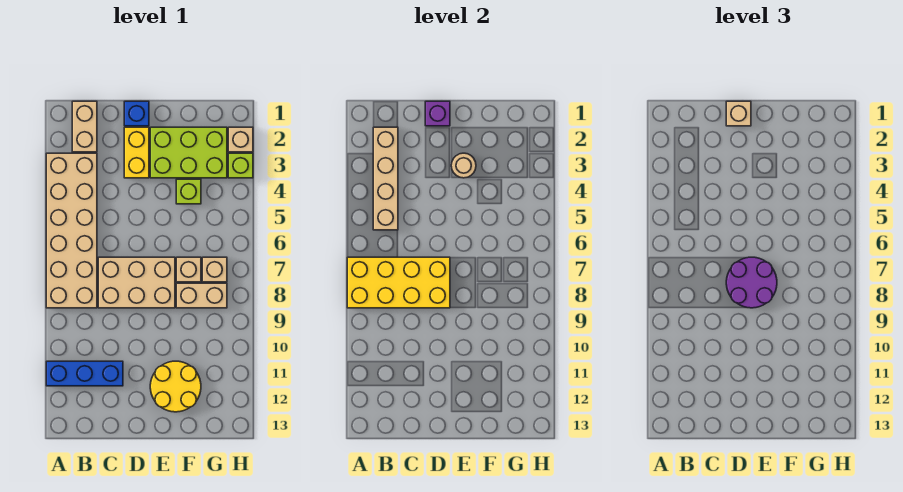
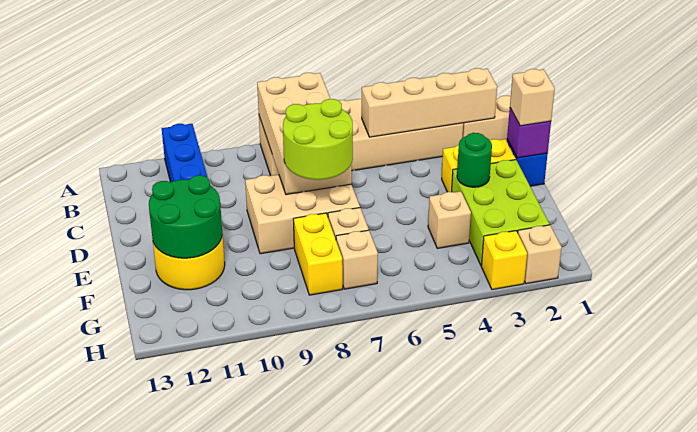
yellow brick A7:D8 level 2 -> tan brick A7:D8 level 2
tan brick C7:E8 level 1 -> tan brick D7:E9 level 1
purple round brick D7:E8 level 3 -> lime round brick D7:E8 level 3
tan round brick E3 level 2 -> green round brick E3 level 2
none -> green round brick E11:F12 level 2
lime brick F4 level 1 -> tan brick F4 level 1
tan brick F8:G8 level 1 -> yellow brick F8:G8 level 1
lime brick H3 level 1 -> yellow brick H3 level 1

